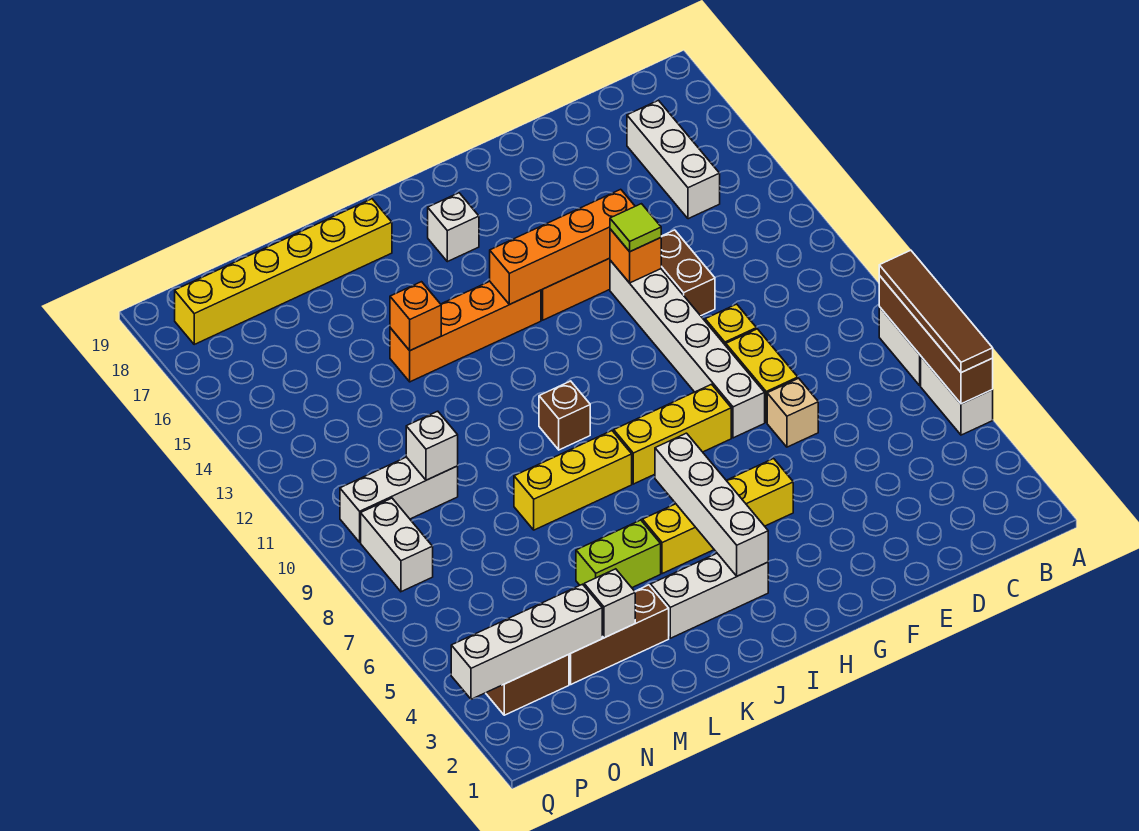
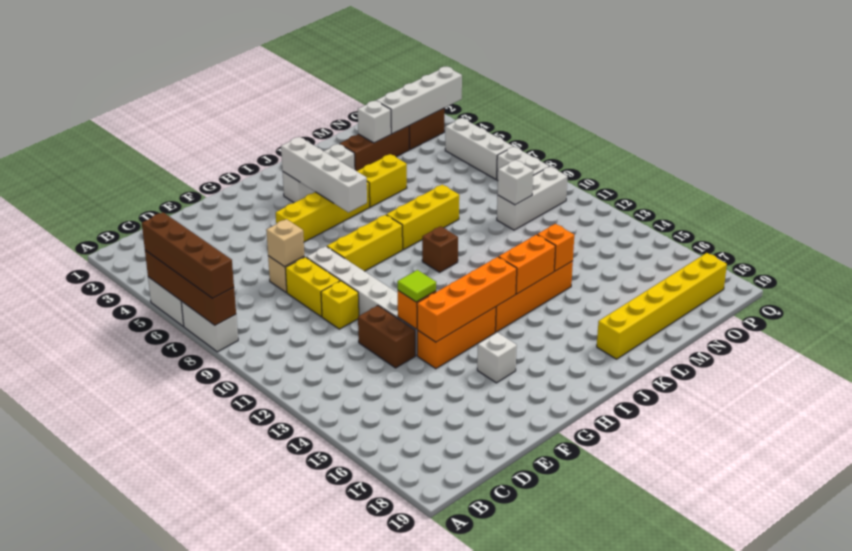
brown tile A5:A8 level 3 -> brown brick A5:A8 level 3
white brick C15:C17 level 1 -> white brick P5:P7 level 1
none -> tan brick E7 level 2
white brick I17 level 1 -> white brick G16 level 1
none -> orange brick J14:K14 level 2
lime brick K5:L5 level 1 -> yellow brick K5:L5 level 1

